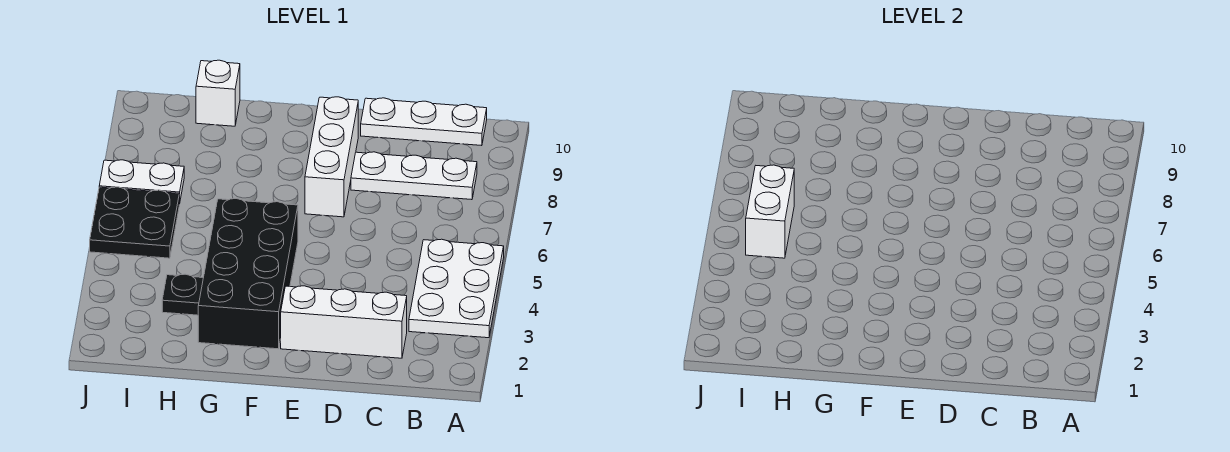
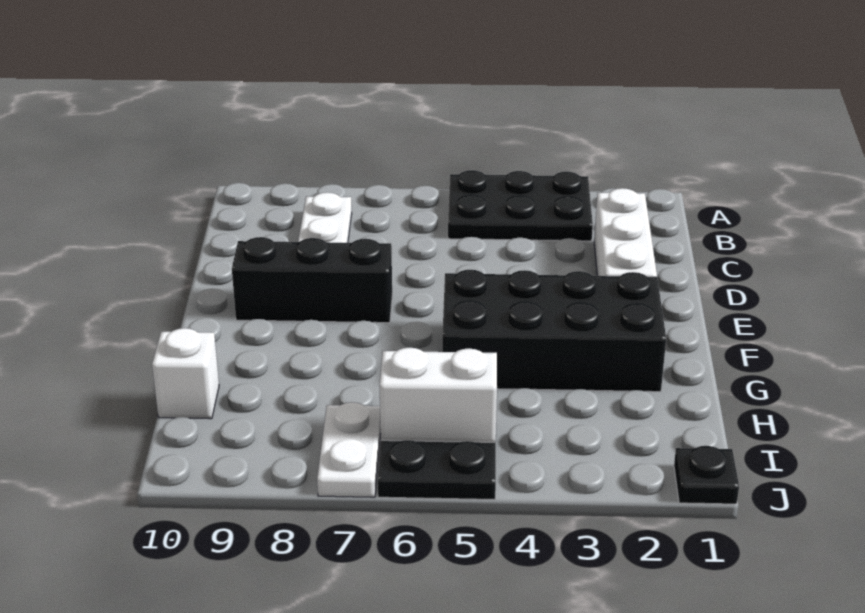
white plate A3:B5 level 1 -> black plate A3:B5 level 1
white plate B10:D10 level 1 -> none
white brick E7:E9 level 1 -> black brick E7:E9 level 1
black plate H3 level 1 -> black plate J1 level 1

